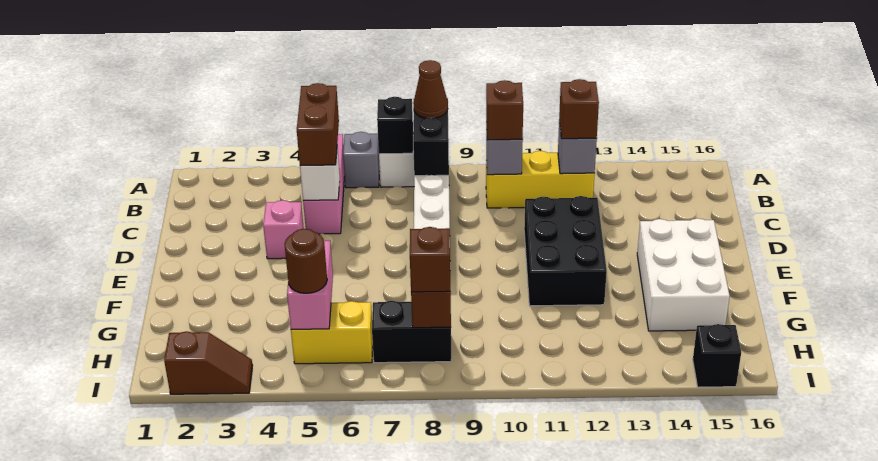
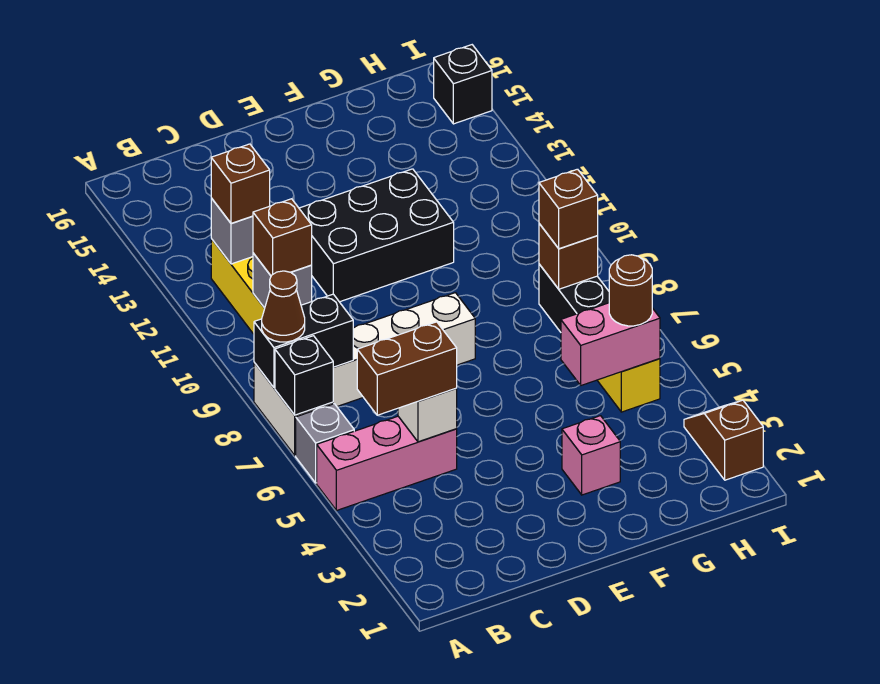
pink brick D4 level 1 -> pink brick F3 level 1
white brick E14:G15 level 1 -> none

